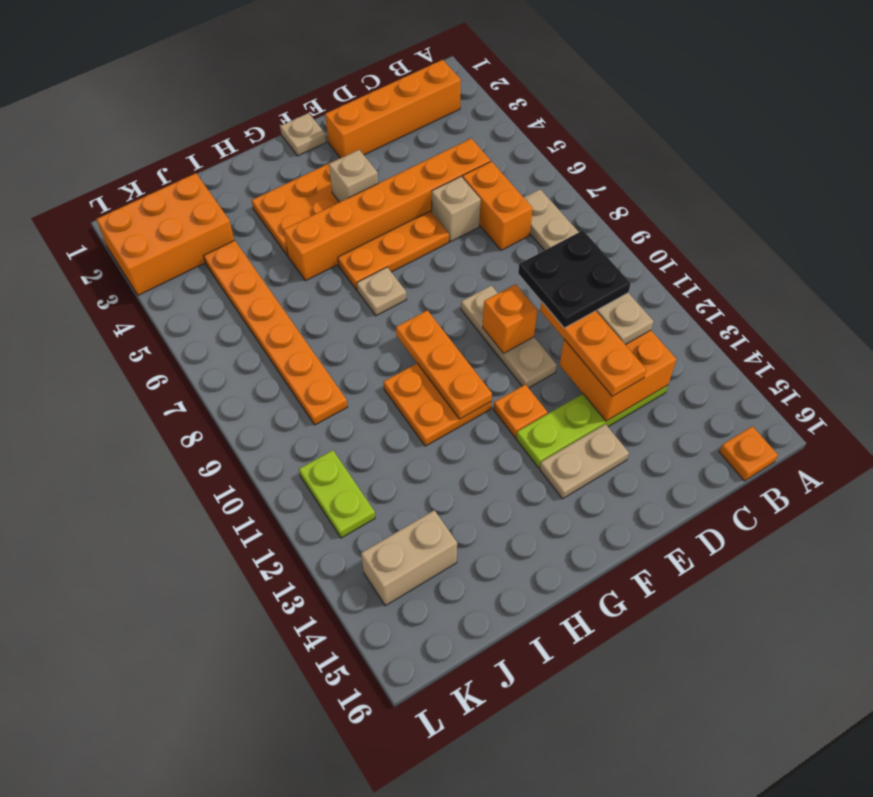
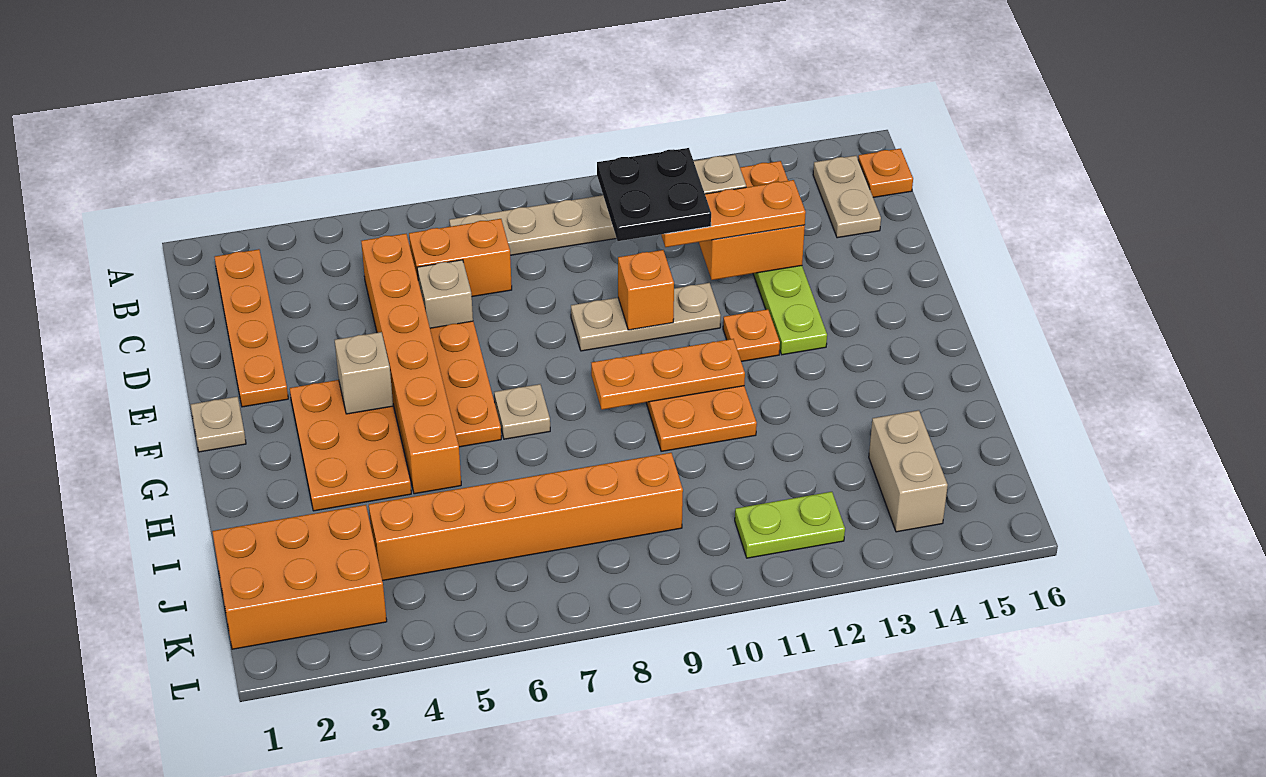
orange brick B2:E2 level 1 -> orange plate B2:E2 level 1
tan plate E14:F14 level 1 -> tan plate B15:C15 level 1
orange brick J2:L3 level 1 -> orange brick J1:K3 level 1
orange plate J4:J9 level 1 -> orange brick J4:J9 level 1

